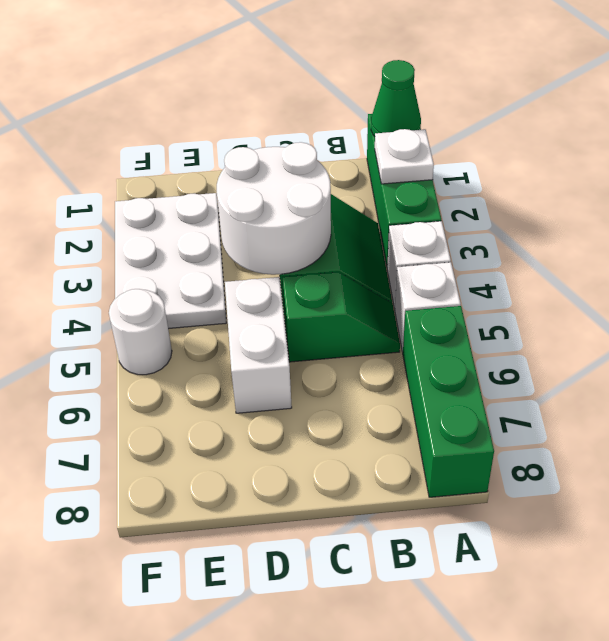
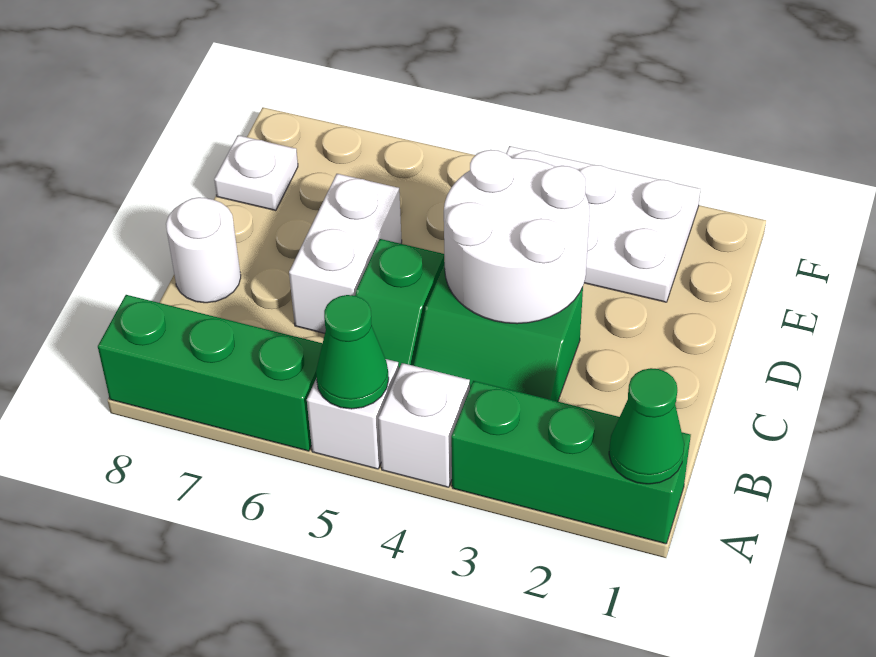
white plate A2 level 2 -> white plate E8 level 1
none -> green cone A5 level 2
white brick D5:D6 level 1 -> white brick C6:D6 level 1
white round brick F5 level 1 -> white round brick C8 level 1

